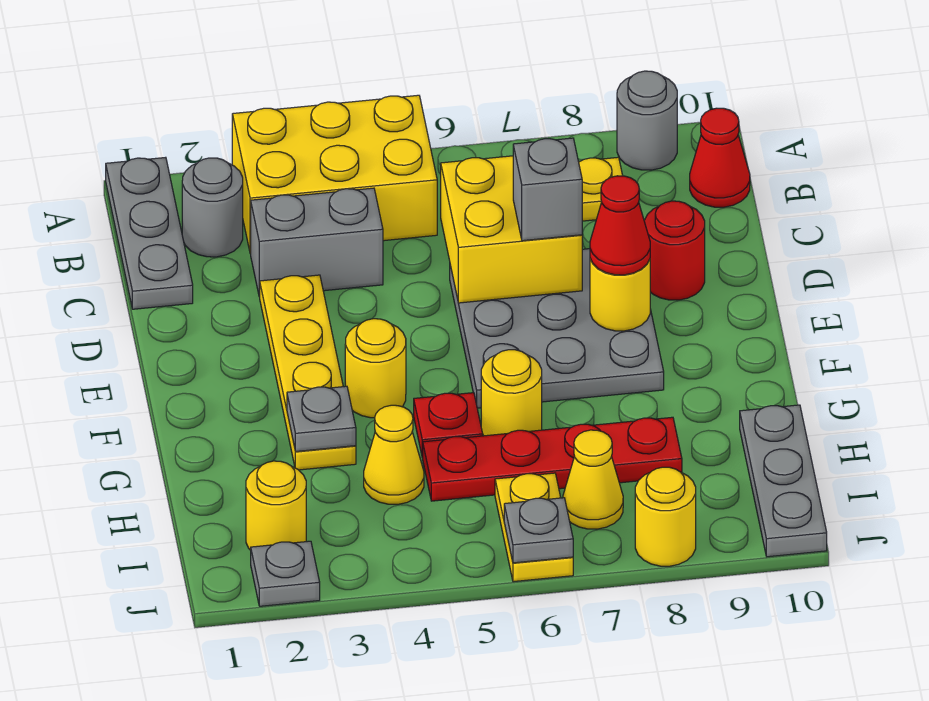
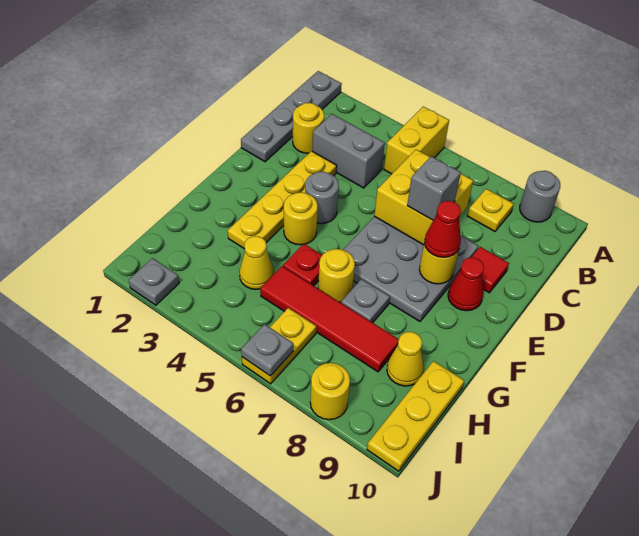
grey plate A1:C1 level 1 -> grey plate A1:D1 level 1
yellow brick A3:B5 level 1 -> yellow brick A5:B5 level 1
grey round brick B2 level 1 -> grey round brick E4 level 1
red cone B10 level 1 -> red cone E9 level 1
red round brick D9 level 1 -> red tile D9 level 1
grey plate G3 level 2 -> grey plate G7 level 1
red plate H5:H8 level 1 -> red tile H5:H8 level 1
grey plate H10:J10 level 1 -> yellow plate H10:J10 level 1
yellow round brick I2 level 1 -> yellow round brick C2 level 1
yellow cone I7 level 1 -> yellow cone H9 level 1

